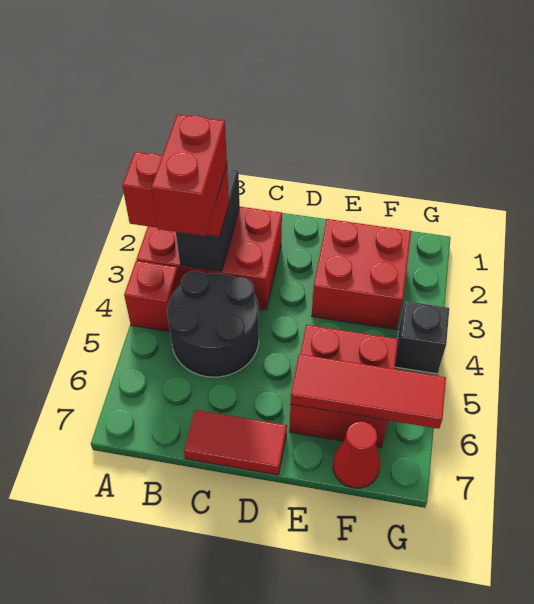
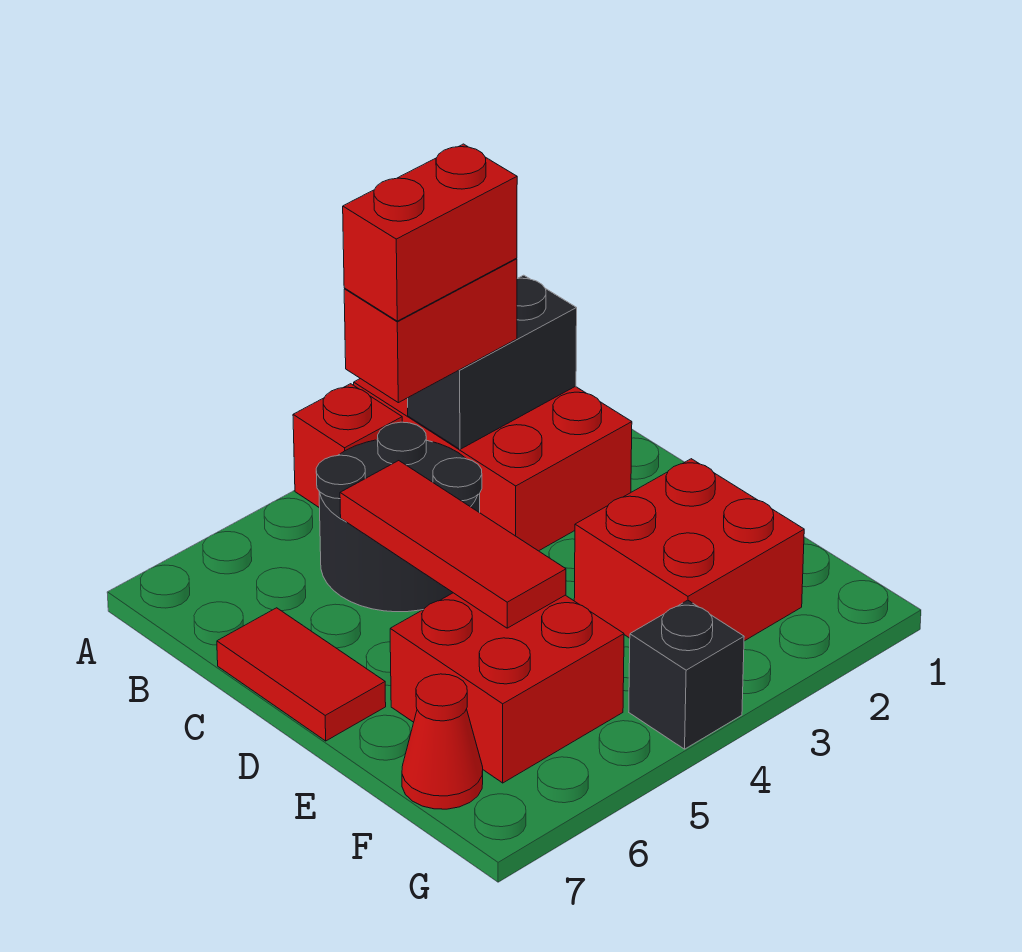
red brick A3:B3 level 3 -> red brick B3:B4 level 3
red tile E6:G6 level 2 -> red tile C5:E5 level 2

